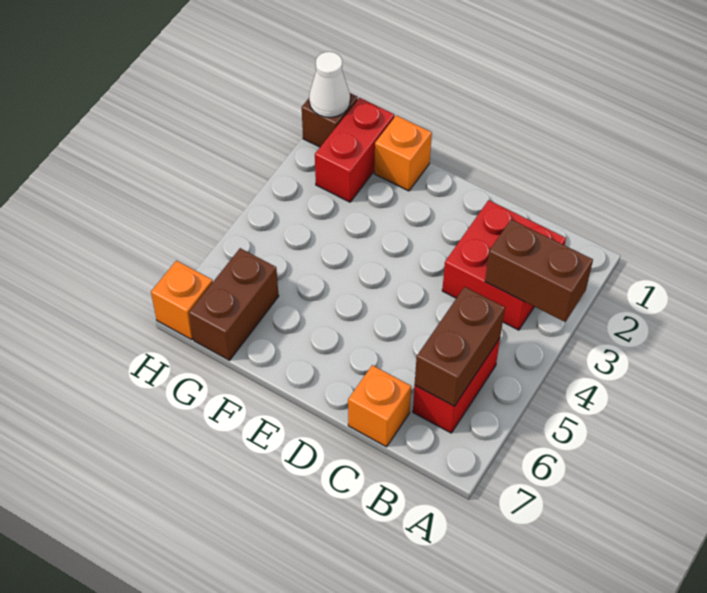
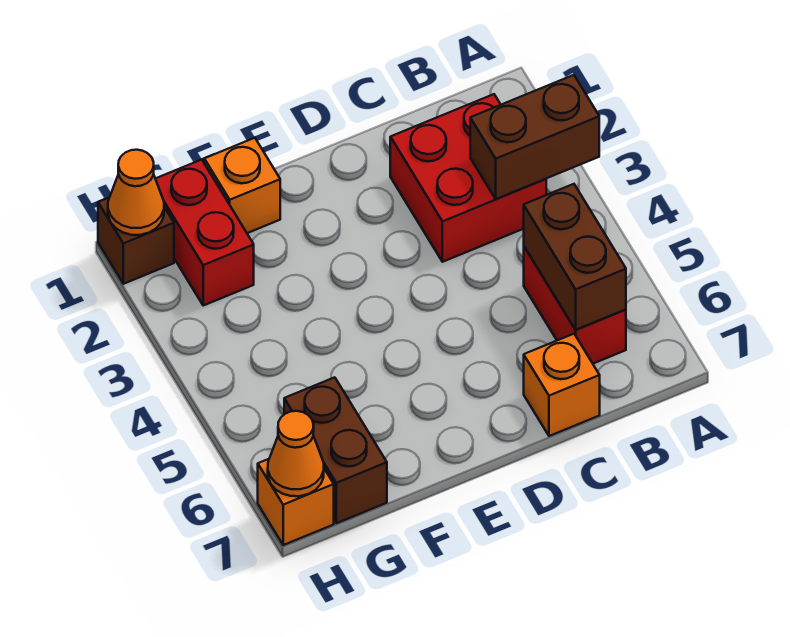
white cone H1 level 2 -> orange cone H1 level 2
none -> orange cone H7 level 2

